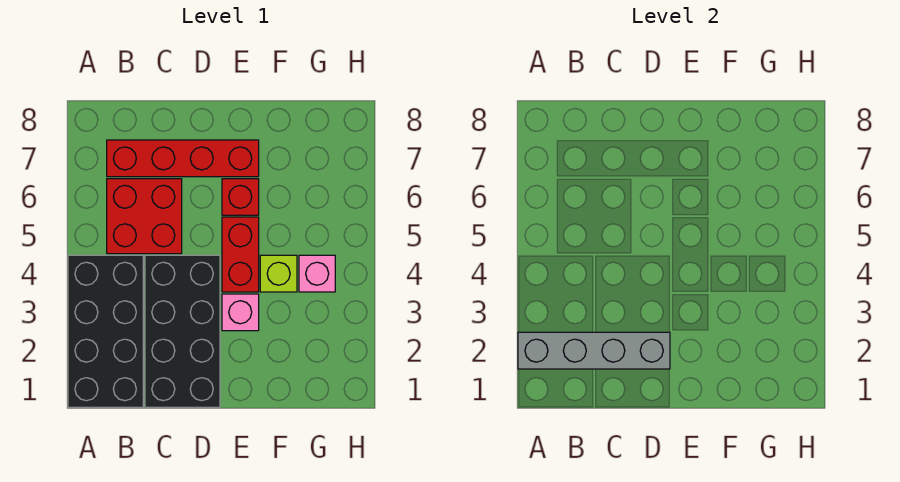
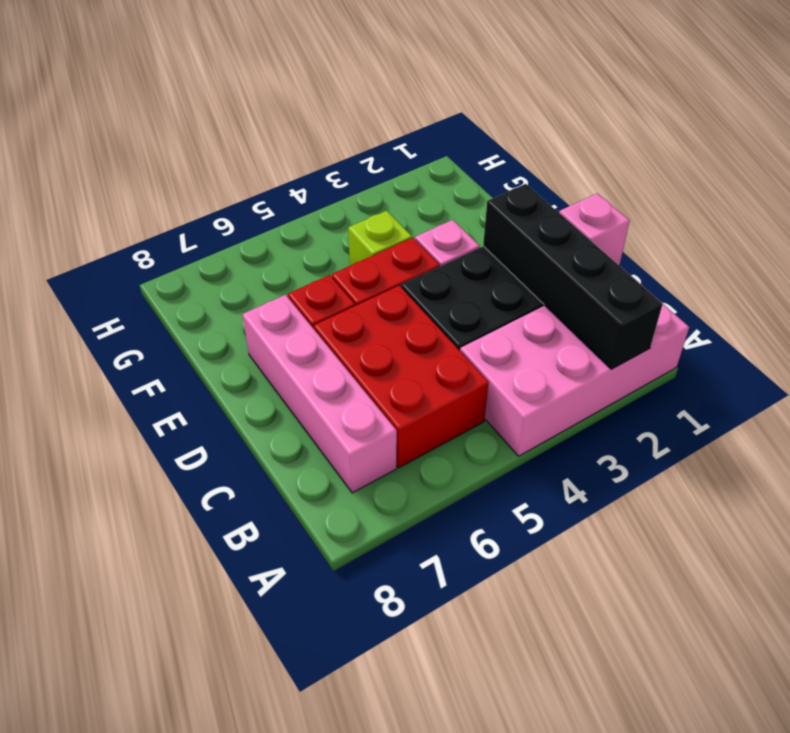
black brick A1:B4 level 1 -> pink brick A1:B4 level 1
grey brick A2:D2 level 2 -> black brick A2:D2 level 2
red brick B5:C6 level 1 -> red brick B5:D6 level 1
red brick B7:E7 level 1 -> pink brick B7:E7 level 1
pink brick G4 level 1 -> pink brick C1 level 2

